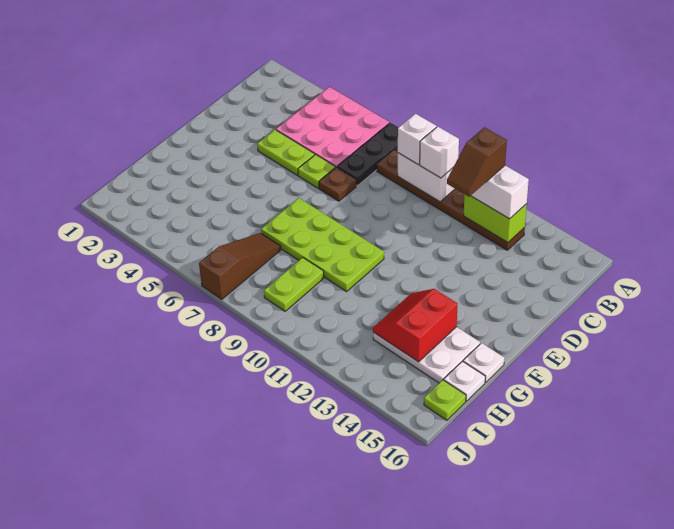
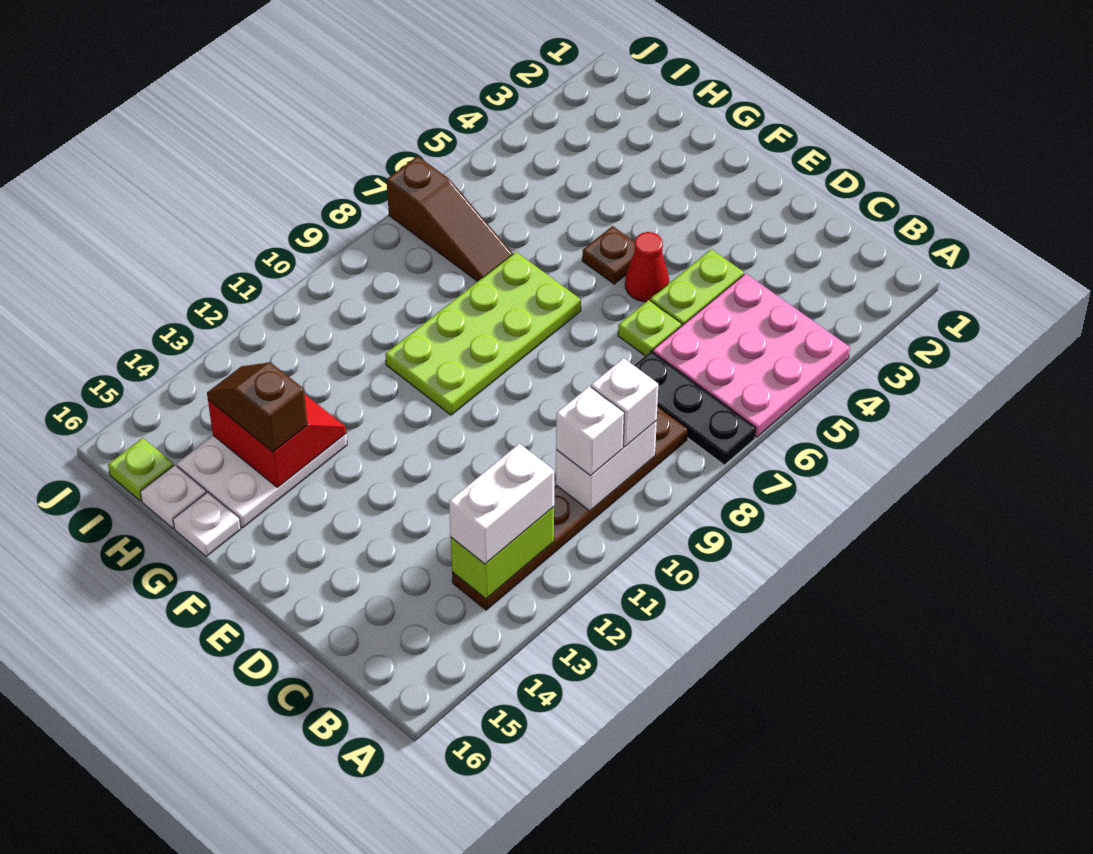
brown slope B12:C12 level 4 top B -> brown slope G14:H14 level 3 top G
brown plate D7 level 1 -> brown plate F5 level 1
none -> red cone E5 level 1
lime plate H9:I9 level 1 -> none

